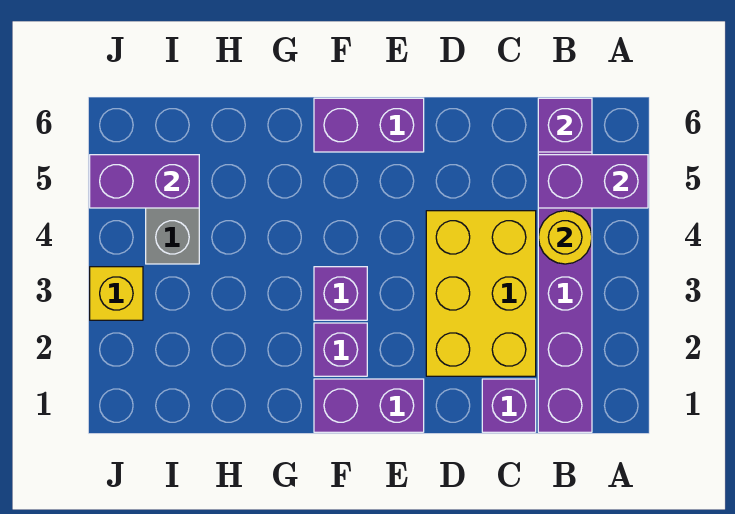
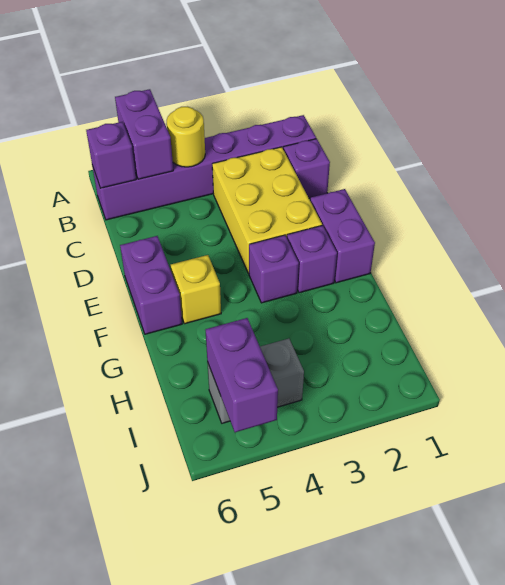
yellow brick C2:D4 level 1 -> yellow brick C2:E3 level 1
yellow brick J3 level 1 -> yellow brick F5 level 1

